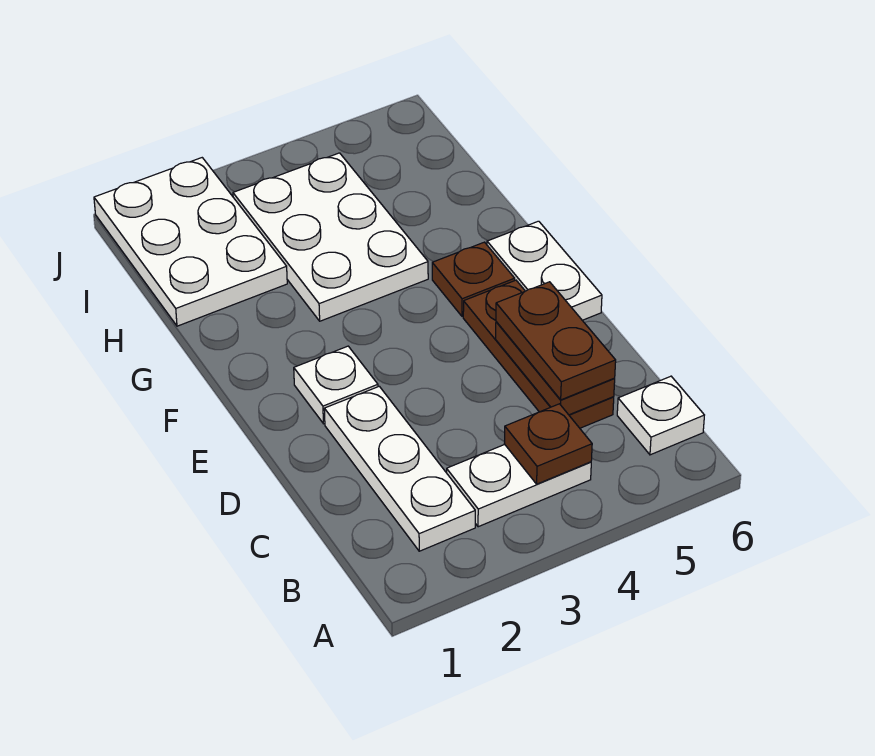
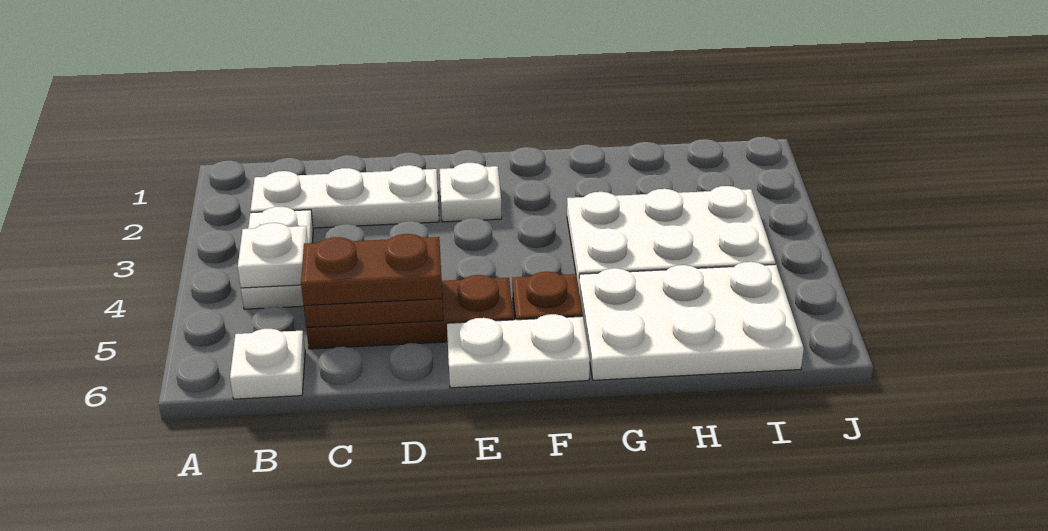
brown plate B4 level 2 -> white plate B4 level 2
white plate H1:J2 level 1 -> white plate G5:I6 level 1

